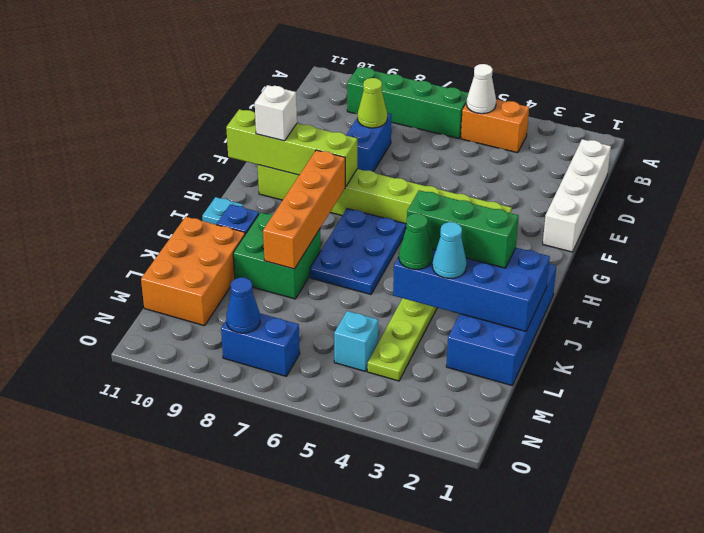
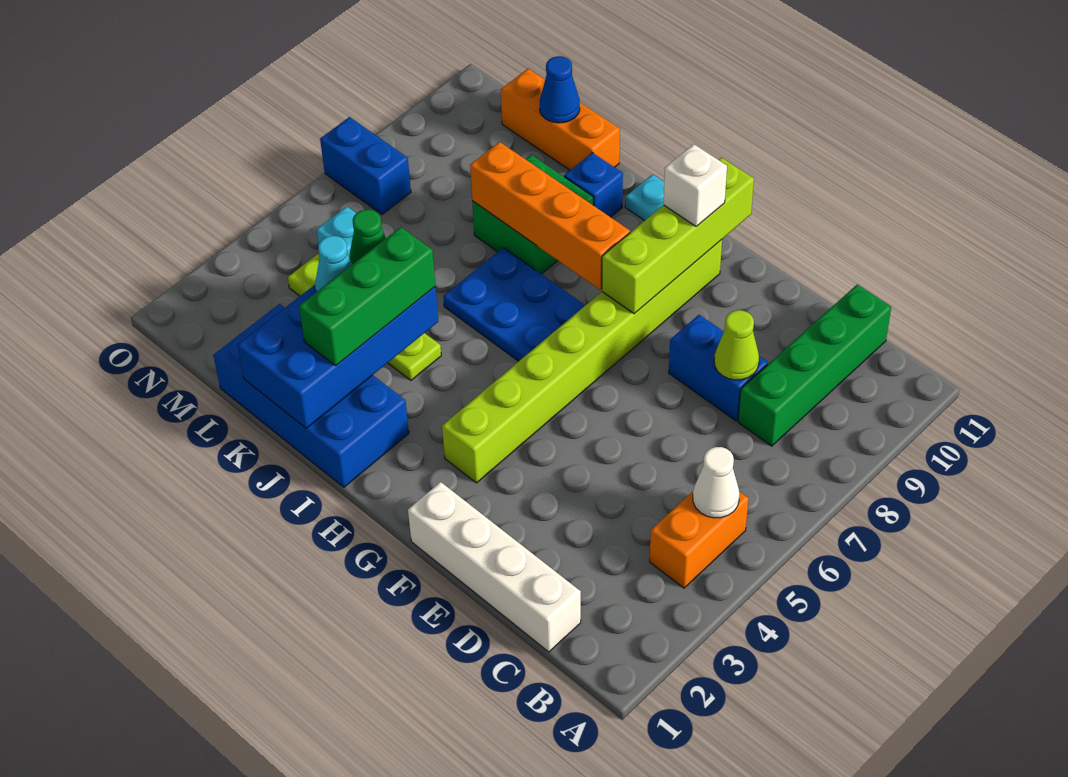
green brick B6:B9 level 1 -> green brick C8:C11 level 1
orange brick K10:M11 level 1 -> orange brick K11:M11 level 1
blue brick N7:N8 level 1 -> blue brick N7:O7 level 1
blue cone N8 level 2 -> blue cone L11 level 2

